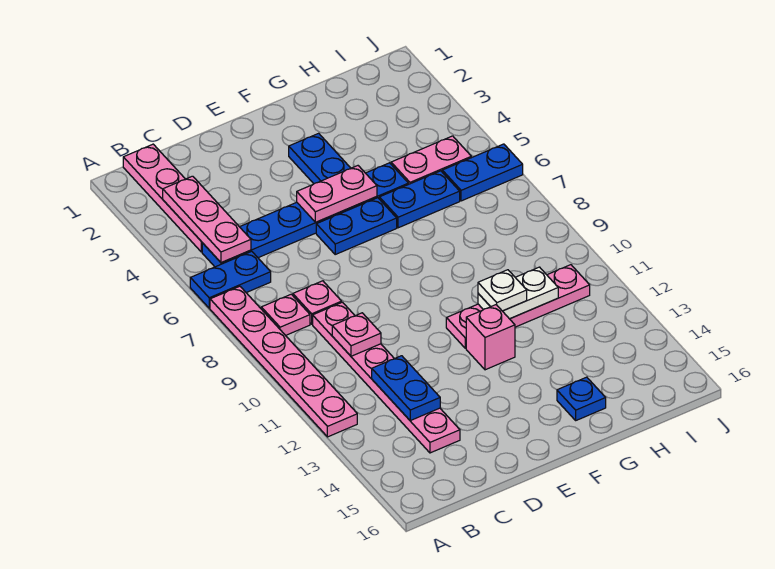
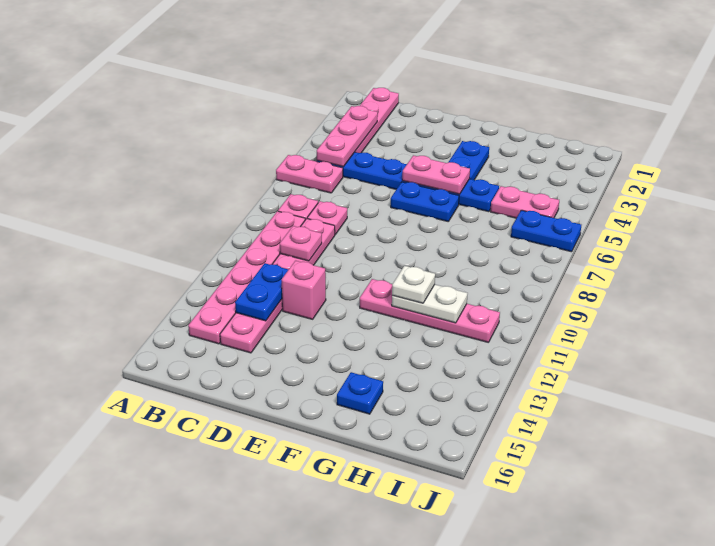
blue plate A6:B6 level 1 -> pink plate A6:B6 level 1
pink plate A7:A12 level 1 -> pink plate B9:B14 level 1
pink brick F12 level 1 -> pink brick D12 level 1
blue plate G6:H6 level 1 -> none

